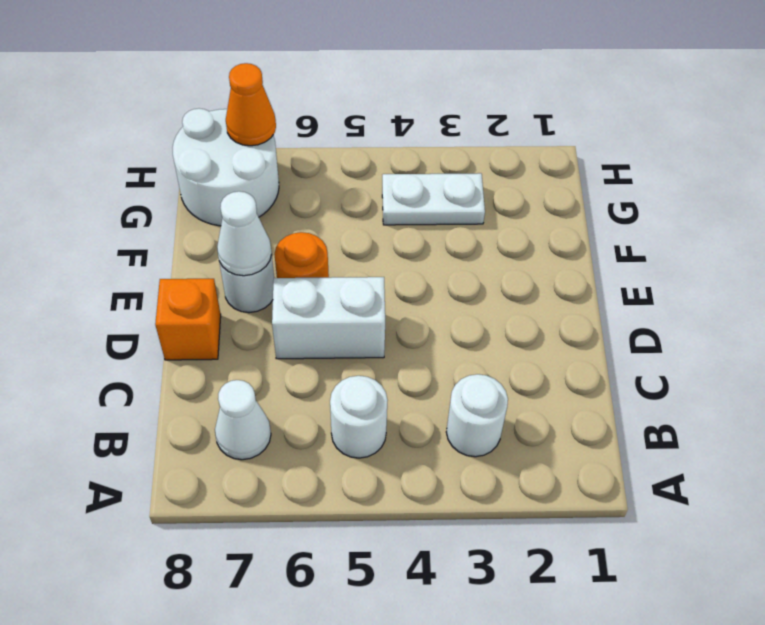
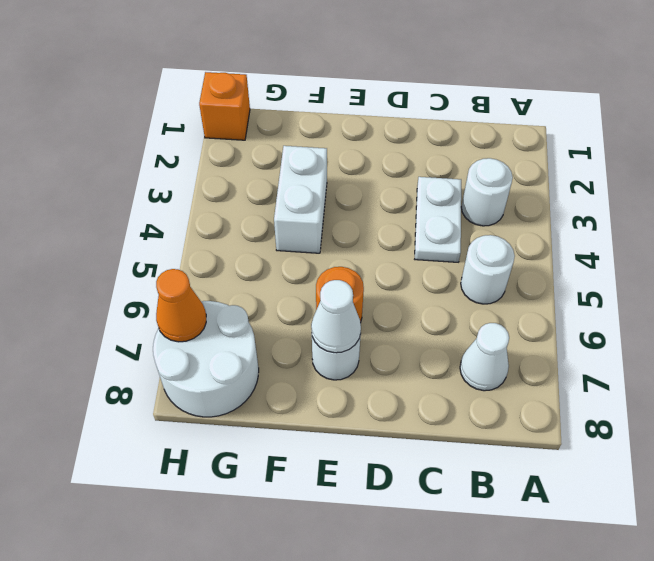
white brick D5:D6 level 1 -> white brick F3:F4 level 1
orange brick D8 level 1 -> orange brick H1 level 1
white plate G3:G4 level 1 -> white plate C3:C4 level 1

